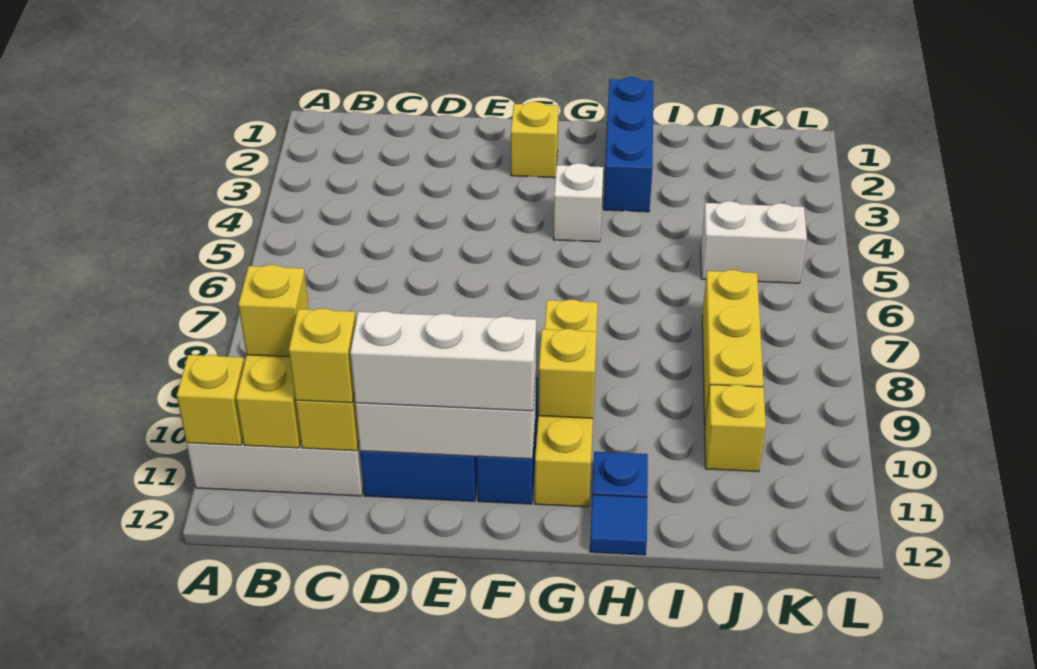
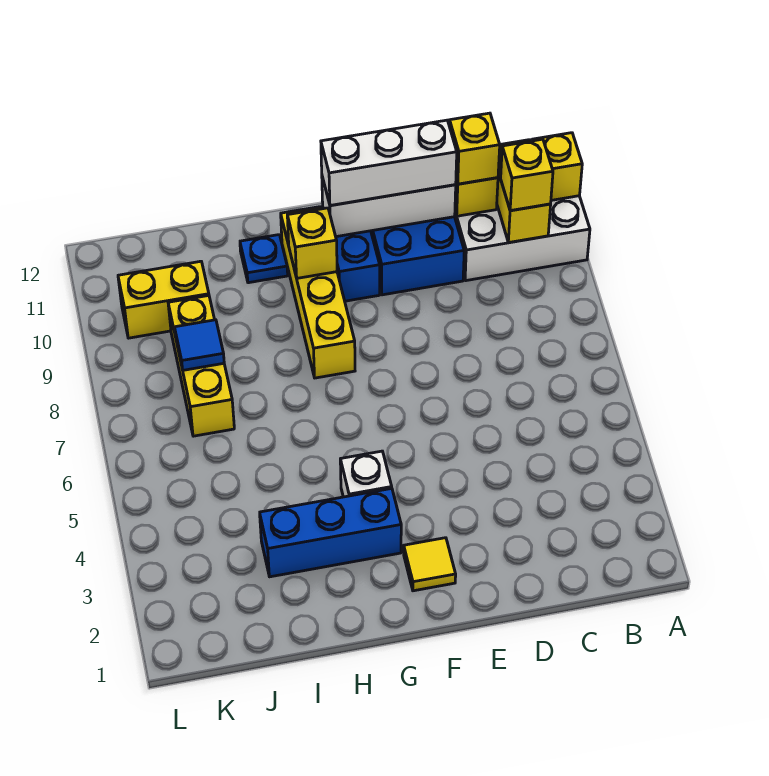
yellow brick F2 level 1 -> yellow tile F2 level 1
blue brick H1:H3 level 1 -> blue brick G3:I3 level 1
blue tile H12 level 1 -> blue tile J8 level 2
white brick J5:K5 level 1 -> none
yellow brick J10 level 1 -> yellow brick J10:K10 level 1

